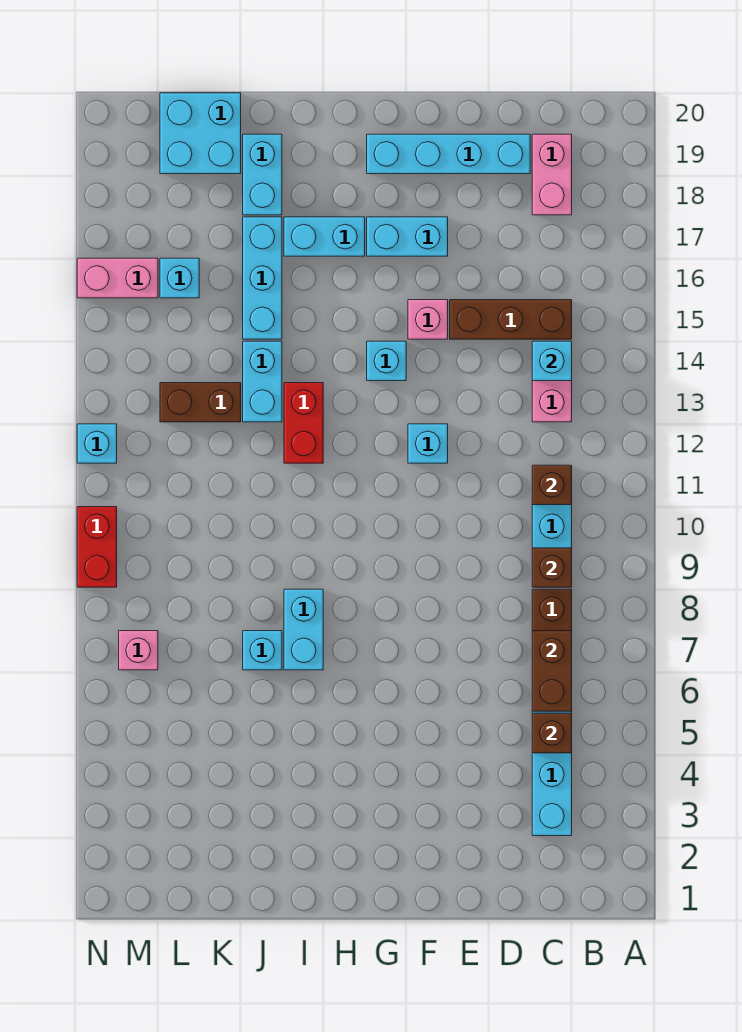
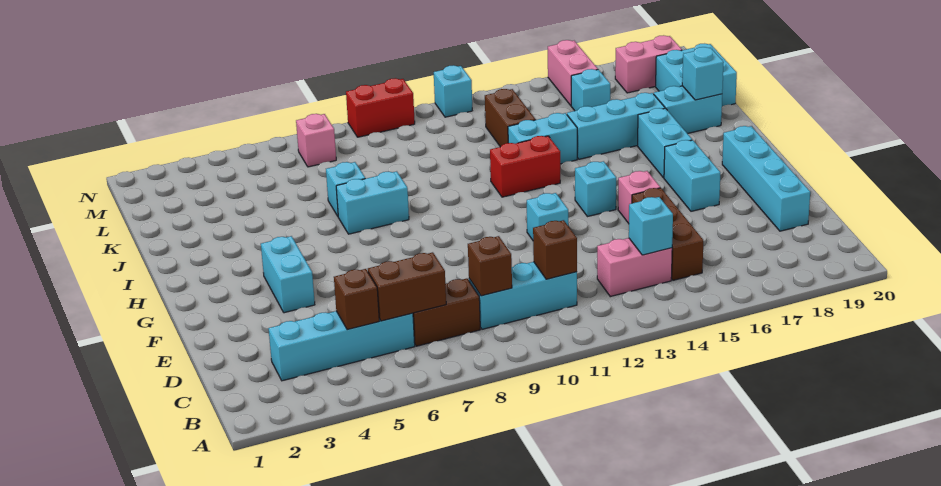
pink brick C18:C19 level 1 -> pink brick M18:M19 level 1
none -> cyan brick F4:G4 level 1
none -> cyan brick J19 level 2

